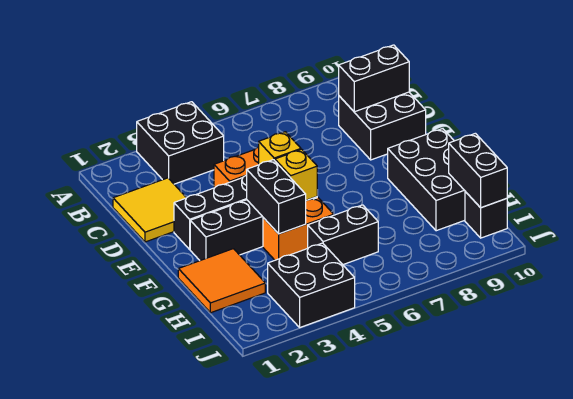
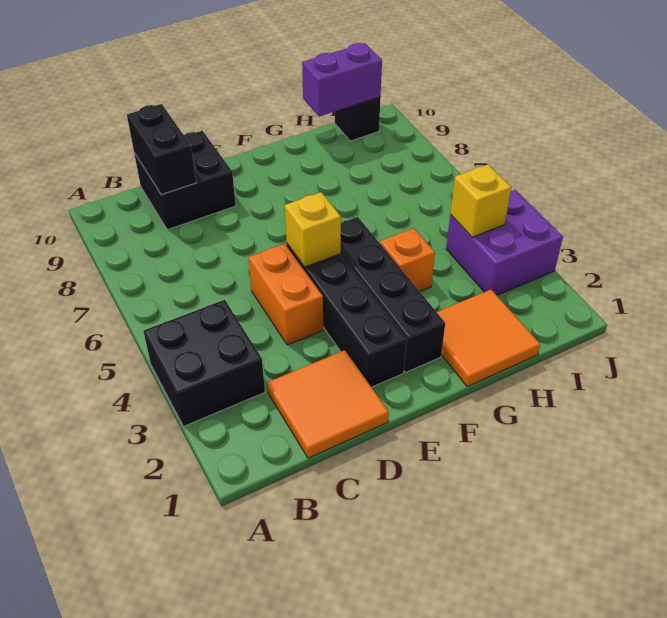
yellow tile C1:D2 level 1 -> orange tile C1:D2 level 1
black brick F4:G4 level 2 -> none
yellow brick F5 level 2 -> yellow brick I4 level 2
black brick F9:H10 level 1 -> none
orange brick G4:G5 level 1 -> orange brick G4 level 1
black brick H5:H6 level 1 -> none
black brick H10:I10 level 2 -> purple brick H10:I10 level 2
black brick I3:J4 level 1 -> purple brick I3:J4 level 1

